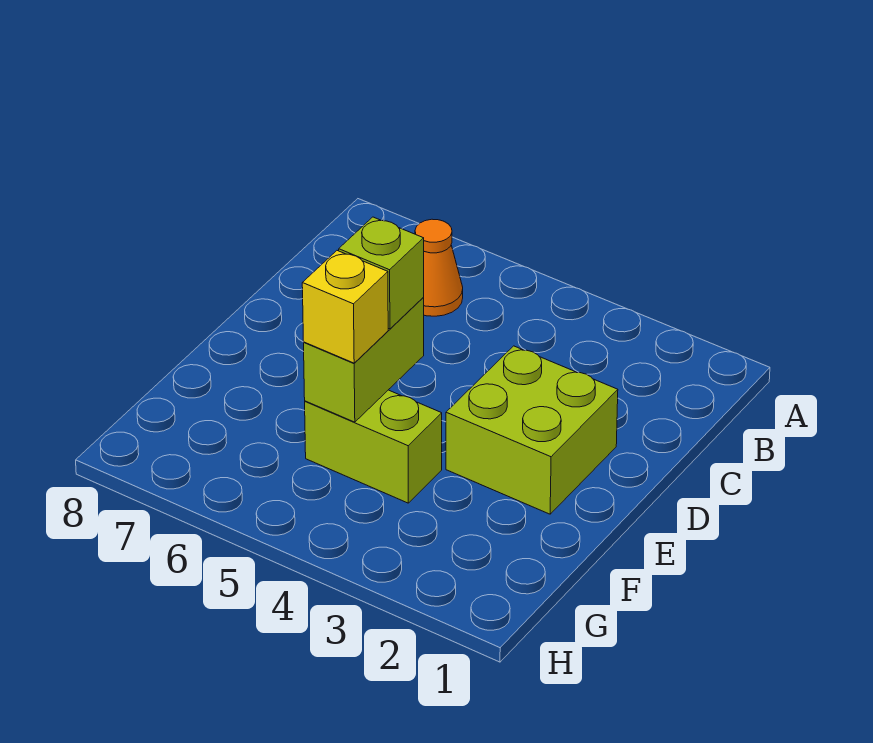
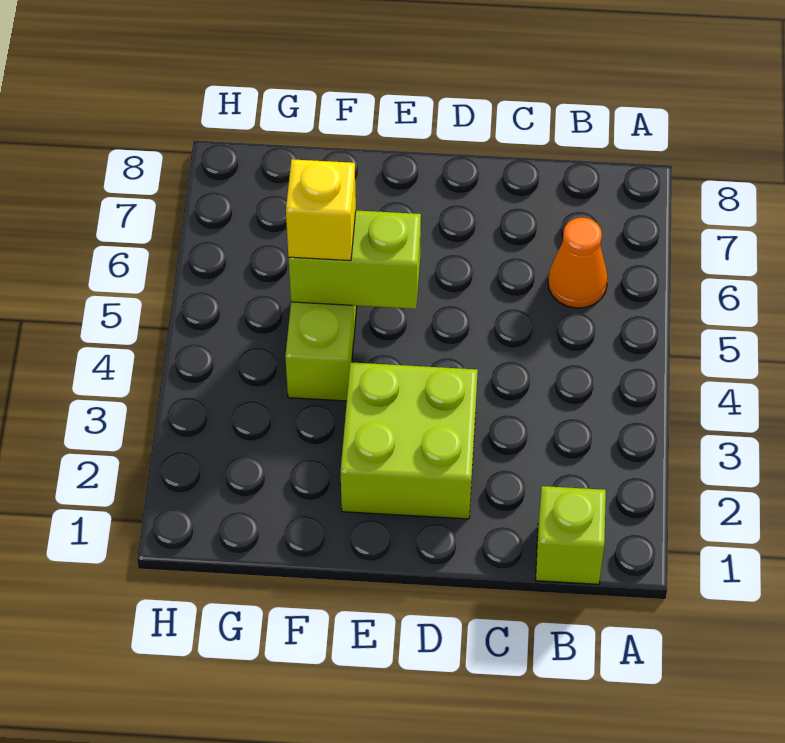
lime brick E5 level 3 -> lime brick B1 level 1

